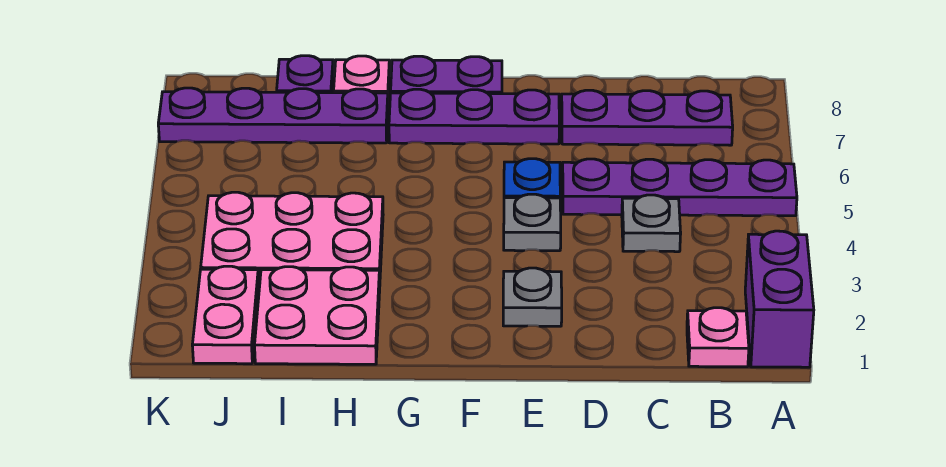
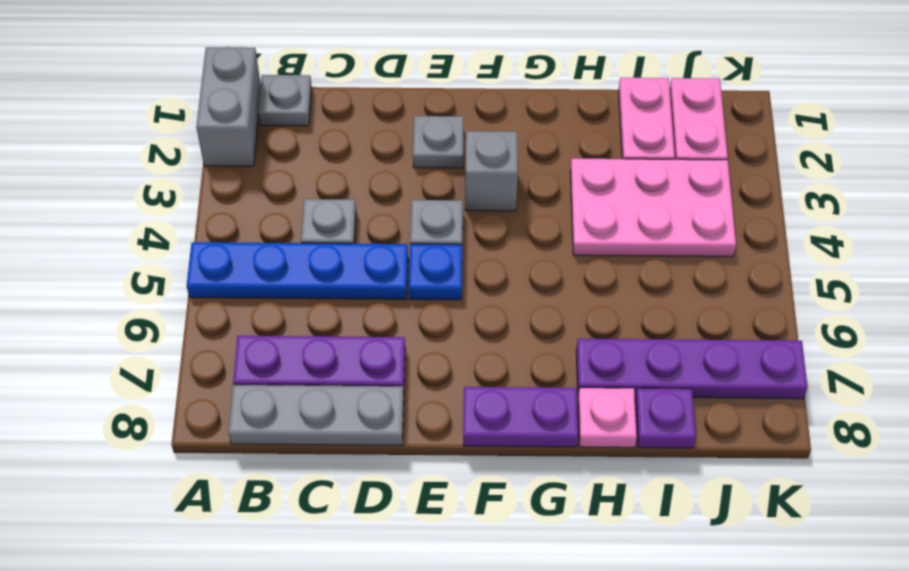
purple brick A1:A2 level 1 -> grey brick A1:A2 level 1
purple plate A5:D5 level 1 -> blue plate A5:D5 level 1
pink plate B1 level 1 -> grey plate B1 level 1
none -> grey plate B8:D8 level 1
purple plate E7:G7 level 1 -> none
none -> grey brick F3 level 1
pink plate H1:I2 level 1 -> pink plate I1:I2 level 1

